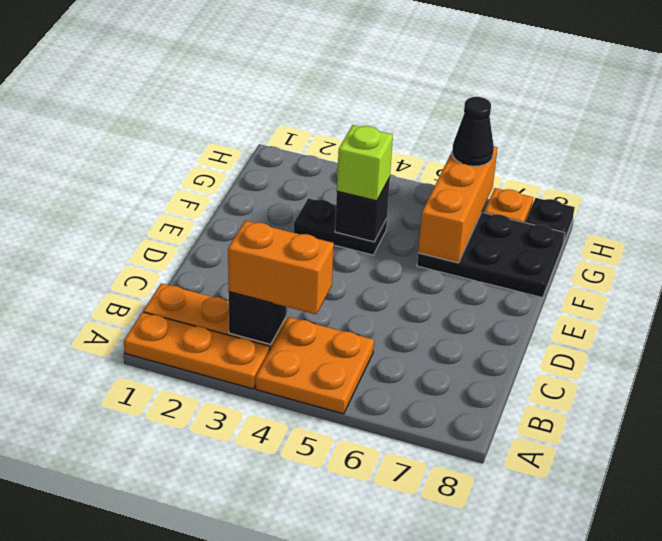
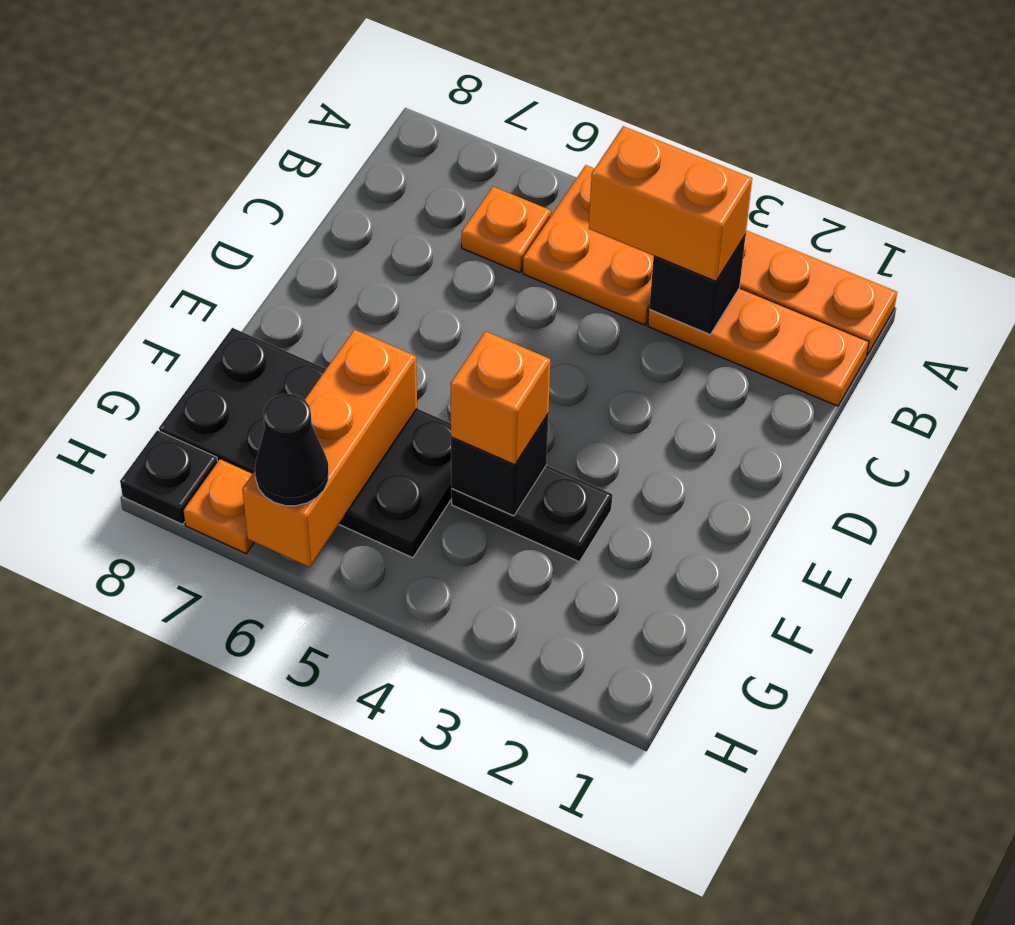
none -> orange plate B6 level 1
lime brick F4 level 3 -> orange brick F4 level 3
black plate F6:G8 level 1 -> black plate F5:G8 level 1

